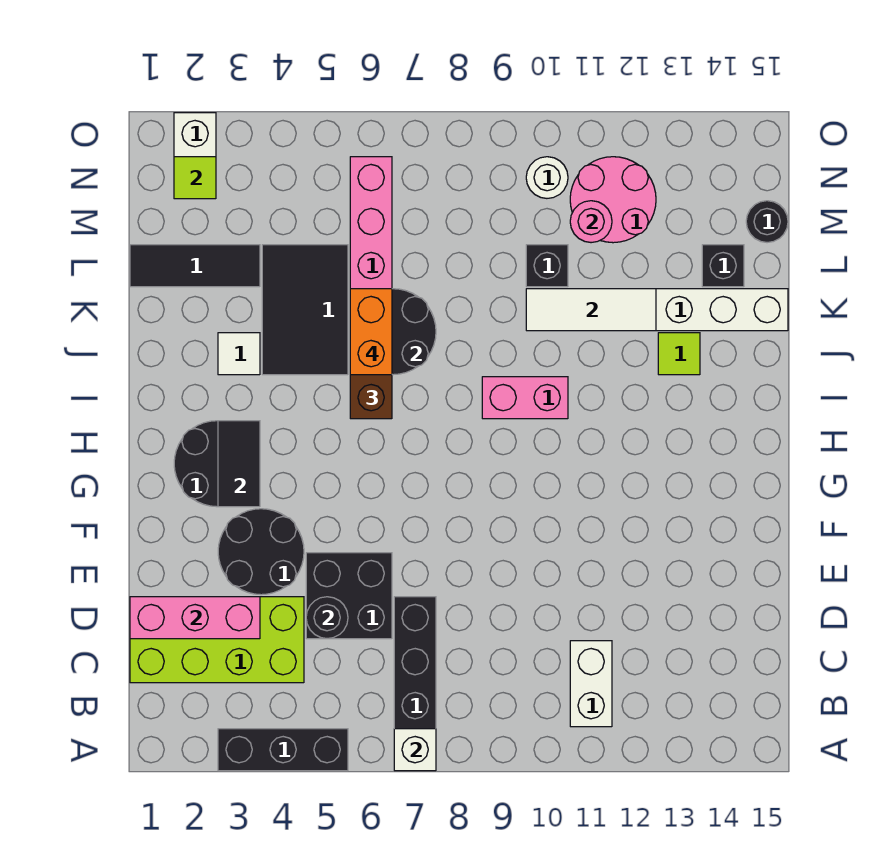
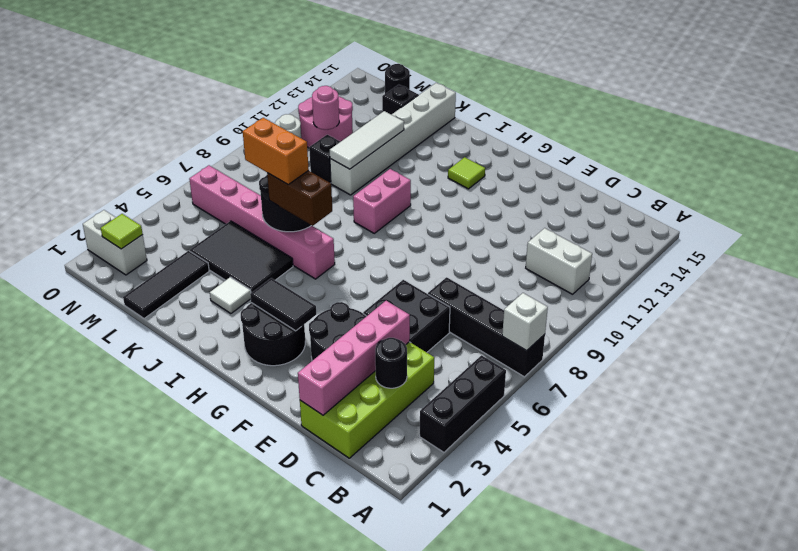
pink brick D1:D3 level 2 -> pink brick D1:D4 level 2
black round brick D5 level 2 -> black round brick C3 level 2
lime tile J13 level 1 -> lime tile H13 level 1

